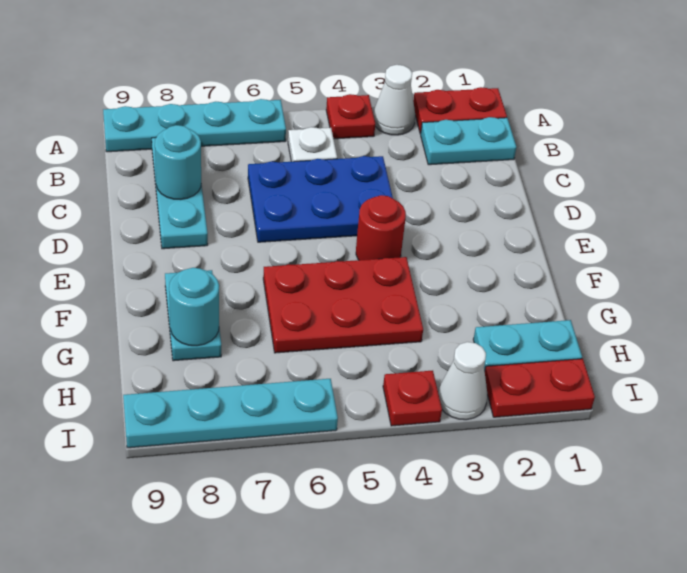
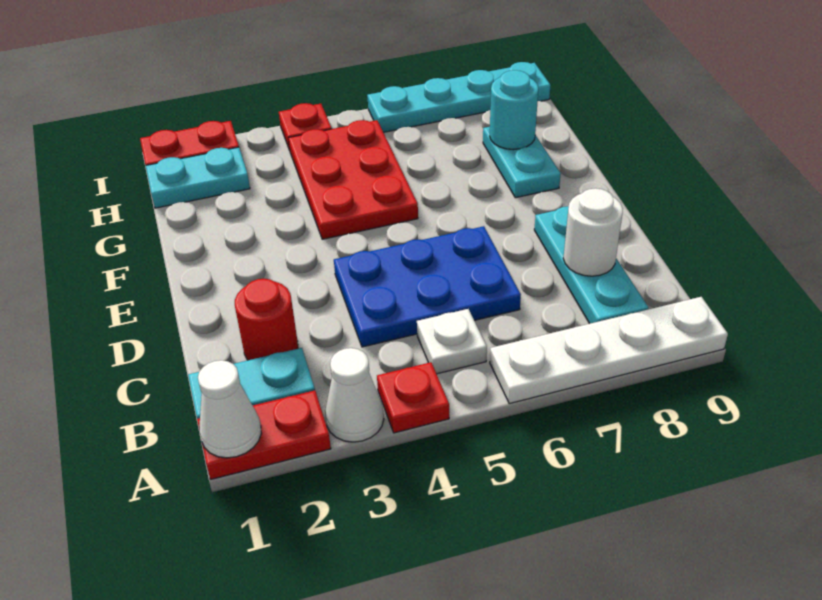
cyan plate A6:A9 level 1 -> white plate A6:A9 level 1
cyan round brick C8 level 2 -> white round brick C8 level 2
red round brick E4 level 1 -> red round brick C2 level 1
red plate F4:G6 level 1 -> red plate F4:H5 level 1
white cone I3 level 1 -> white cone A1 level 2

